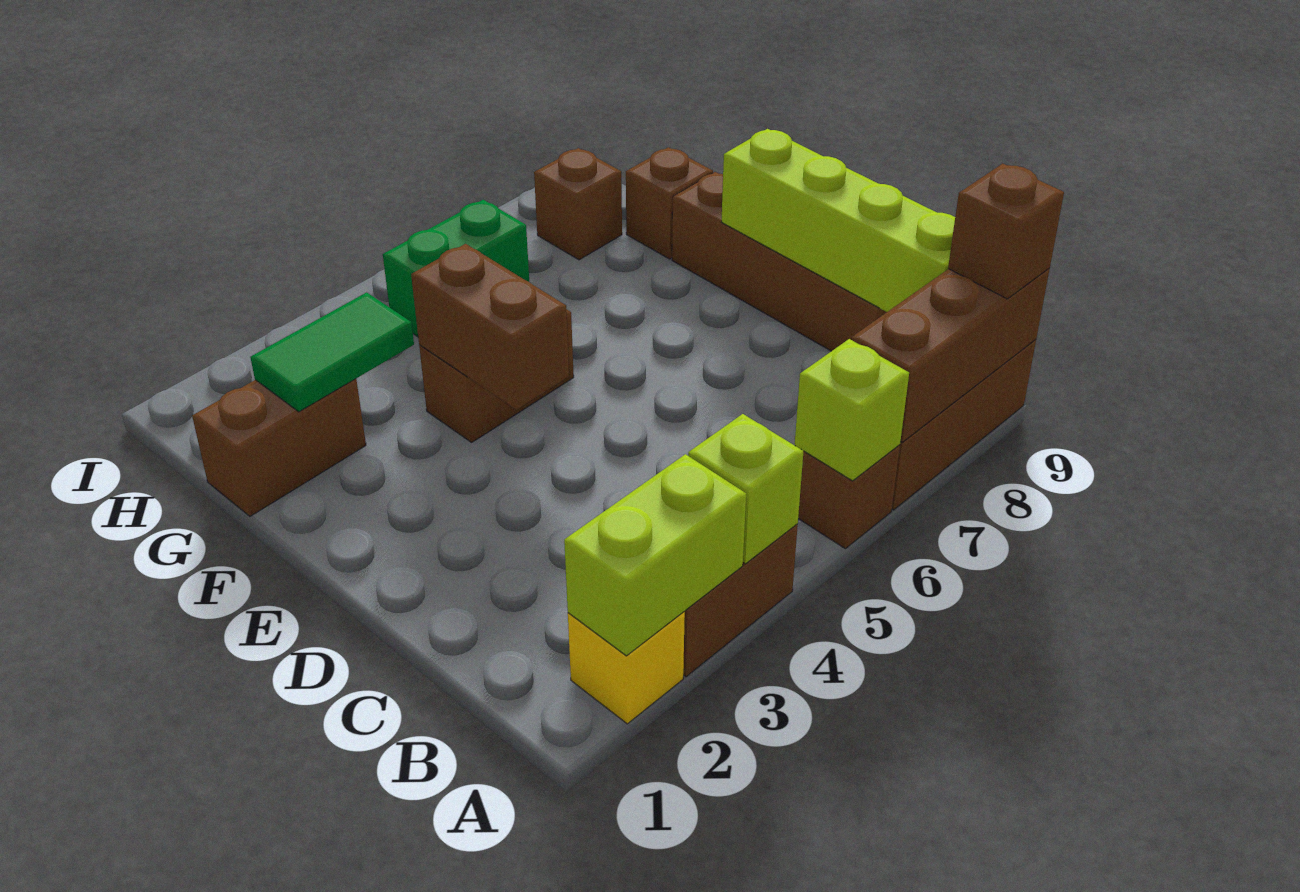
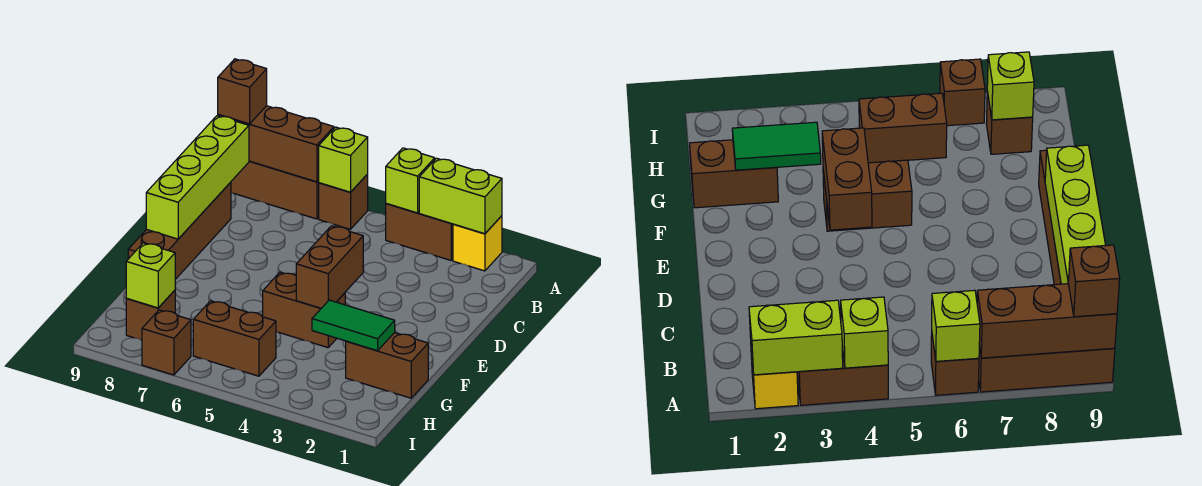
brown brick G9 level 1 -> brown brick I7 level 1
green brick H5:H6 level 1 -> brown brick H5:H6 level 1
none -> lime brick H8 level 2

